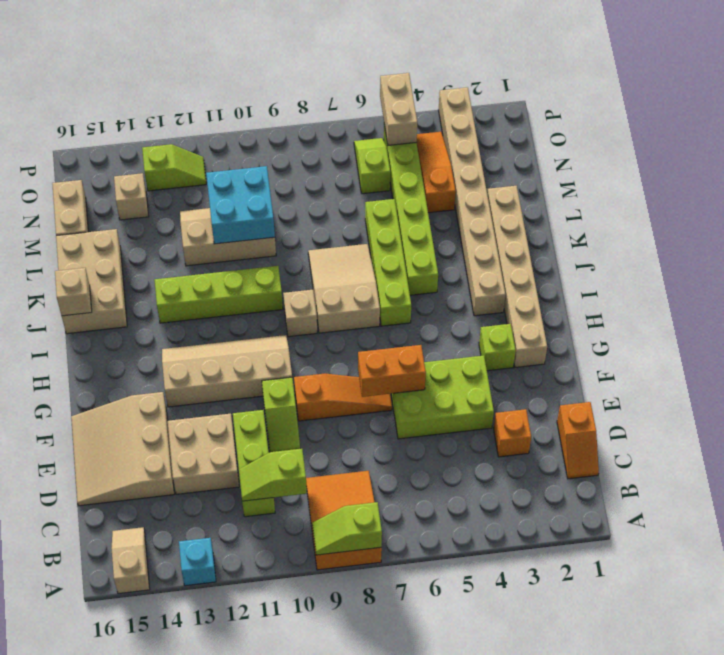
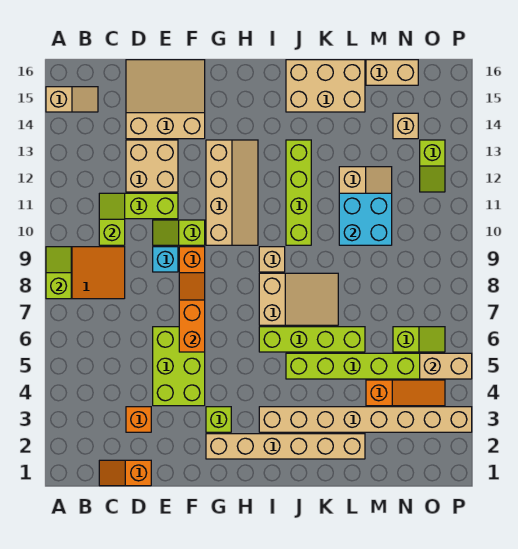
cyan brick A13 level 1 -> cyan brick E9 level 1
tan brick J16 level 2 -> none

